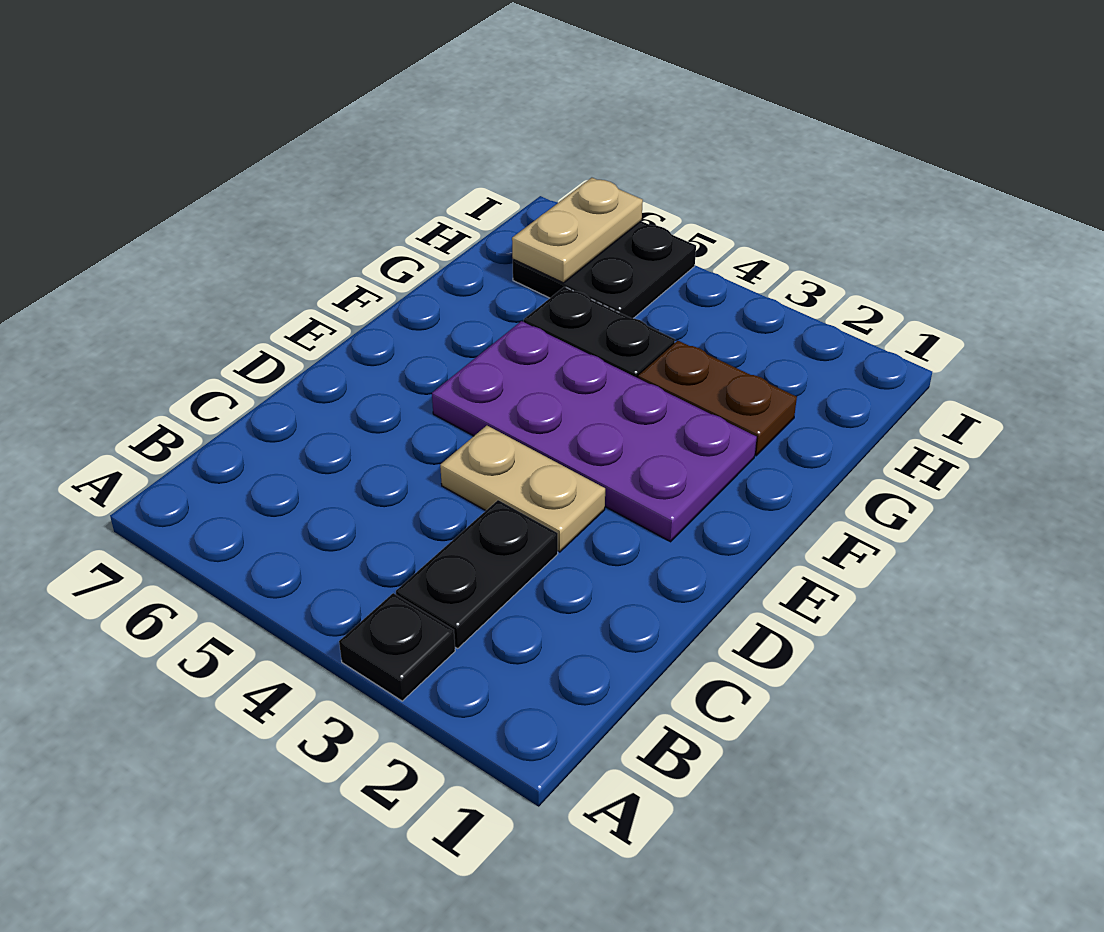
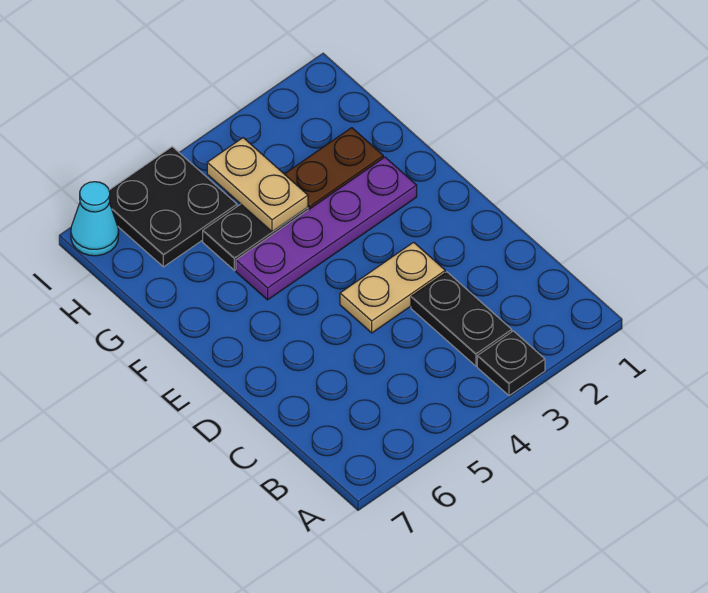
purple plate E2:F5 level 1 -> purple plate F2:F5 level 1
tan plate H6:I6 level 2 -> tan plate G4:H4 level 2
none -> cyan cone I7 level 1

